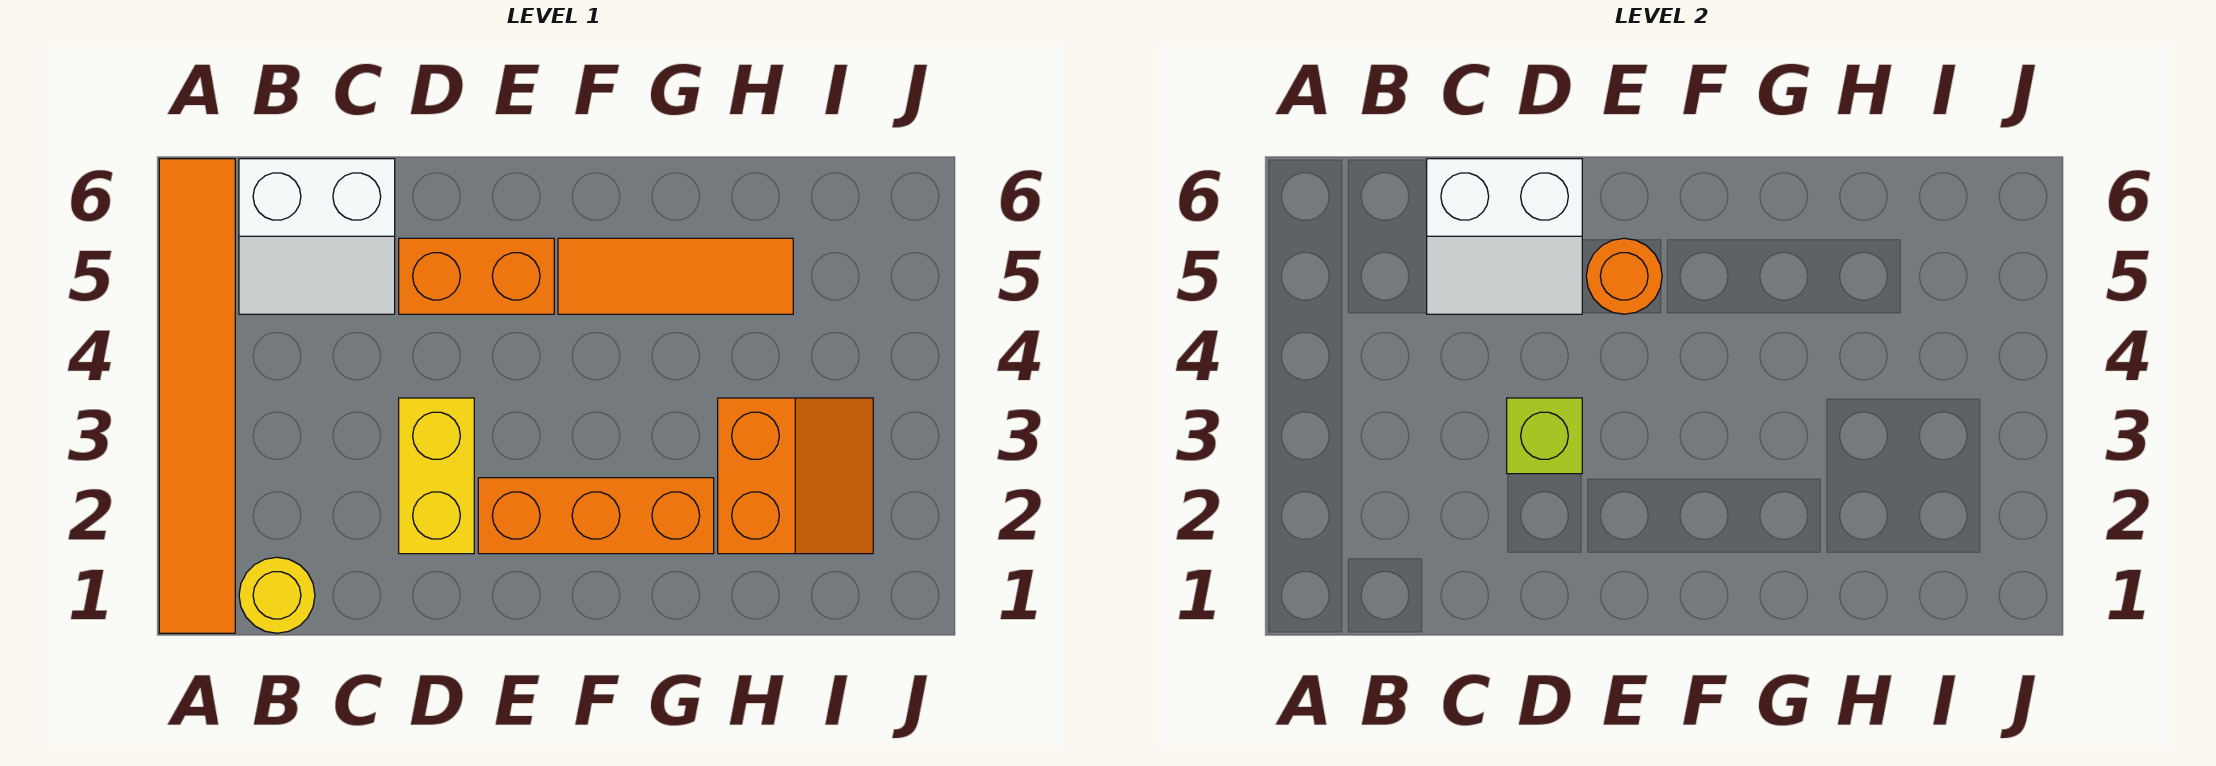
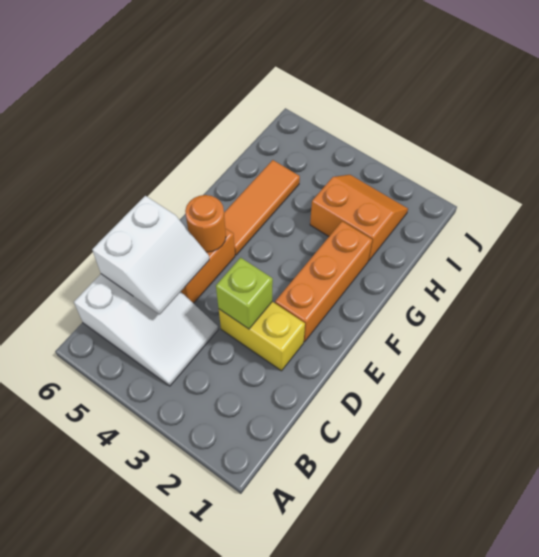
orange tile A1:A6 level 1 -> none
yellow round brick B1 level 1 -> none
white slope B5:C6 level 1 top 6 -> white slope B4:C6 level 1 top 6

